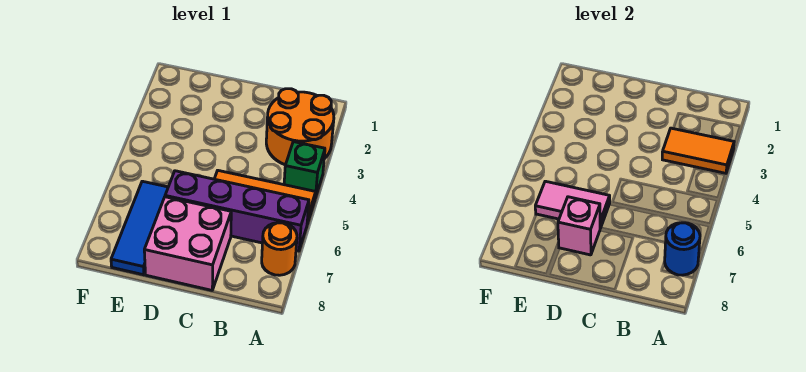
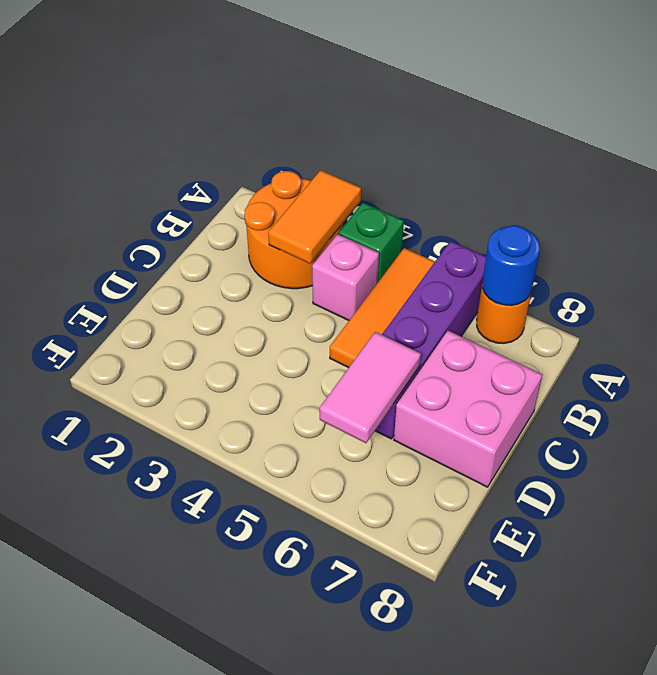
pink brick D7 level 2 -> pink brick B4 level 1
blue tile E6:E8 level 1 -> none

